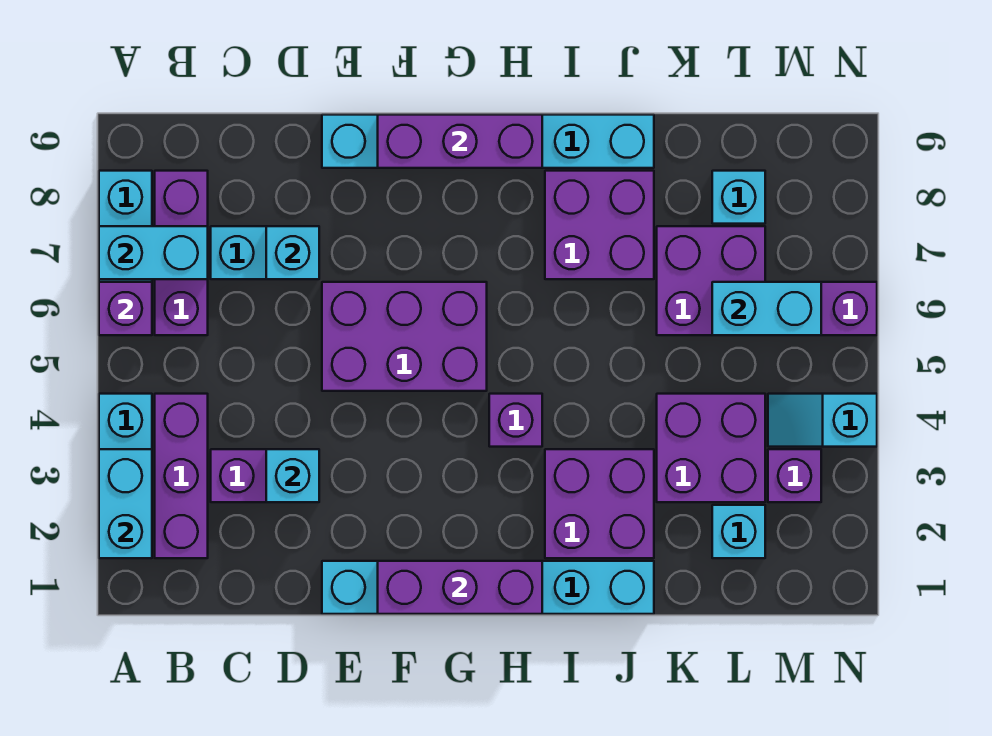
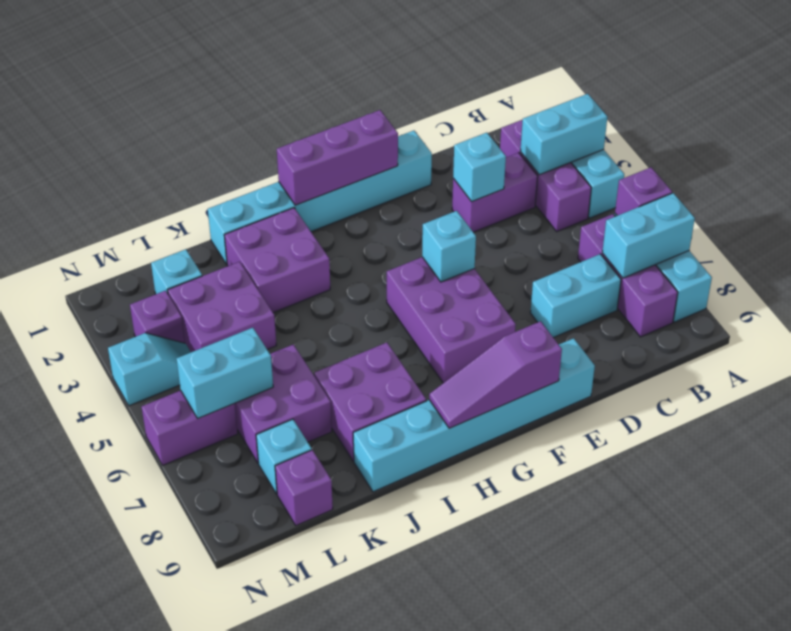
cyan brick A2:A3 level 2 -> cyan brick A3:B3 level 2
cyan brick D7 level 2 -> cyan brick F5 level 2
purple brick E5:G6 level 1 -> purple brick F5:G7 level 1
purple brick F9:H9 level 2 -> purple slope F9:H9 level 2 top F
purple brick H4 level 1 -> purple brick L9 level 1

